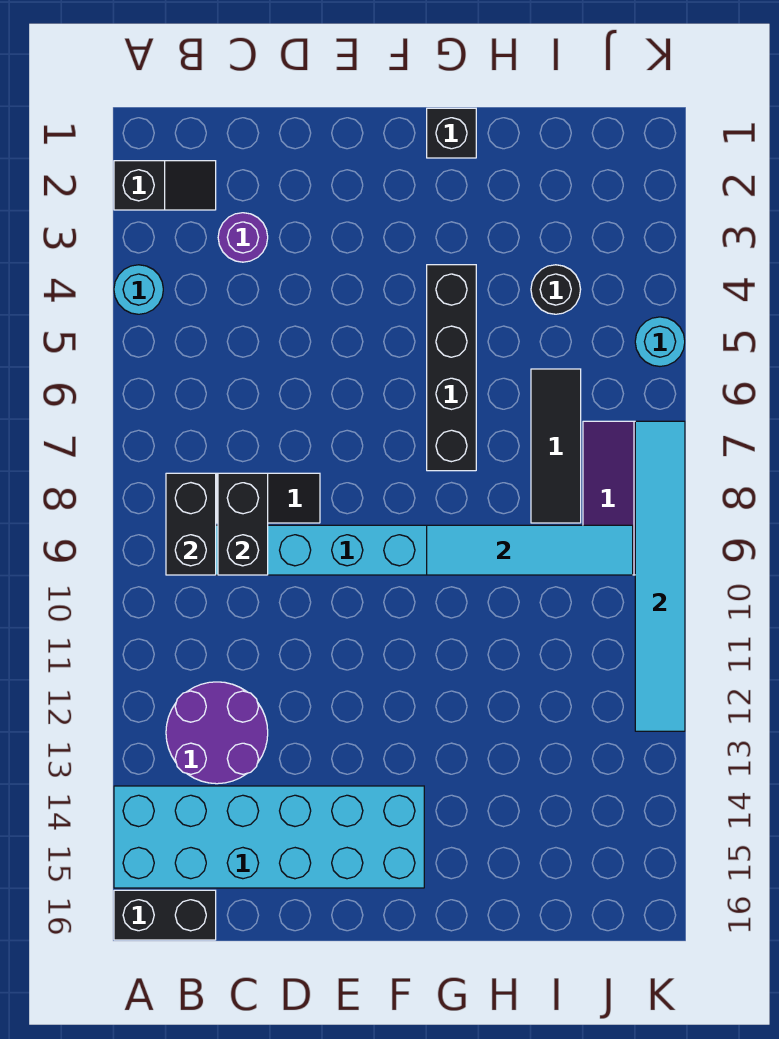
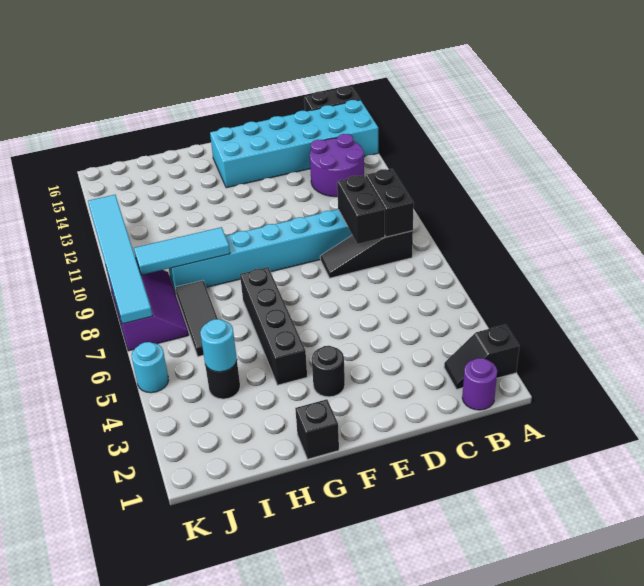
cyan round brick A4 level 1 -> cyan round brick I4 level 2
purple round brick C3 level 1 -> purple round brick B1 level 1
none -> black round brick F3 level 1
cyan tile G9:J9 level 2 -> cyan tile H9:J9 level 2

